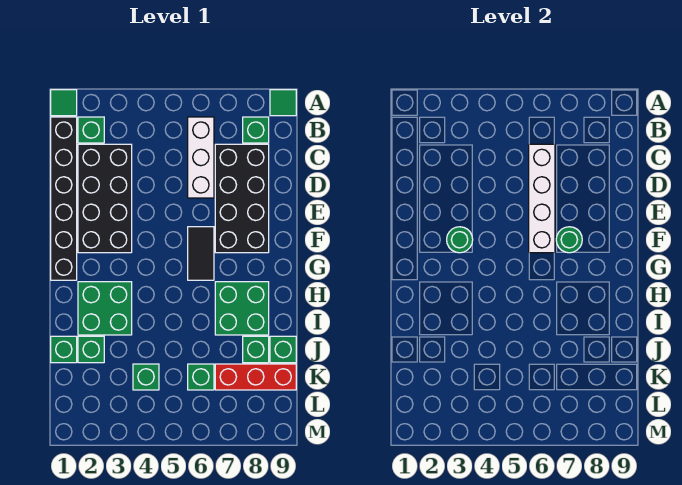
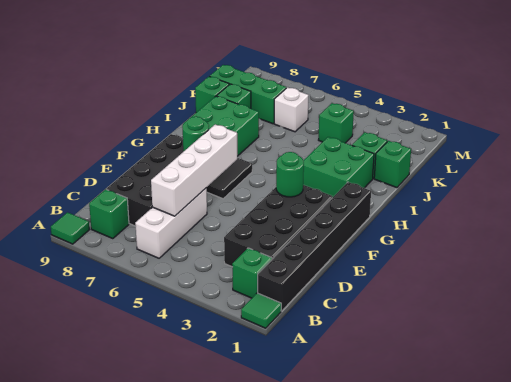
green brick K6 level 1 -> white brick K6 level 1
red brick K7:K9 level 1 -> green brick K7:K9 level 1

